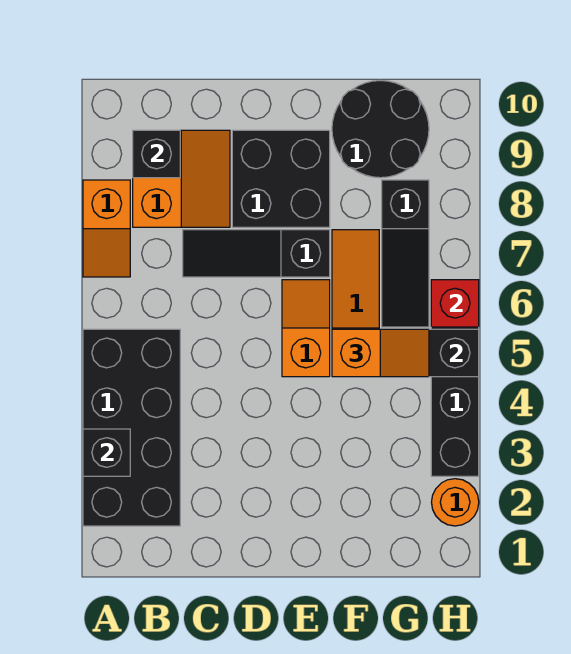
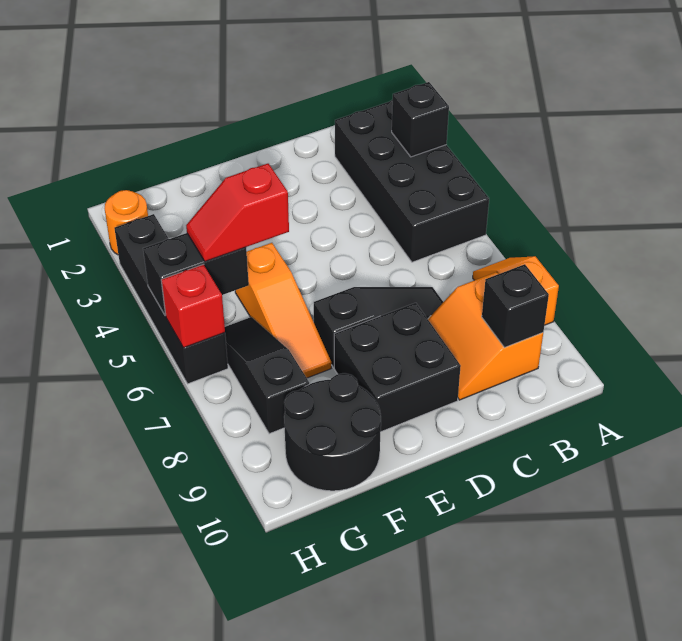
orange slope E5:E6 level 1 top 5 -> none
orange slope F5:G5 level 3 top F -> red slope F5:G5 level 3 top F

